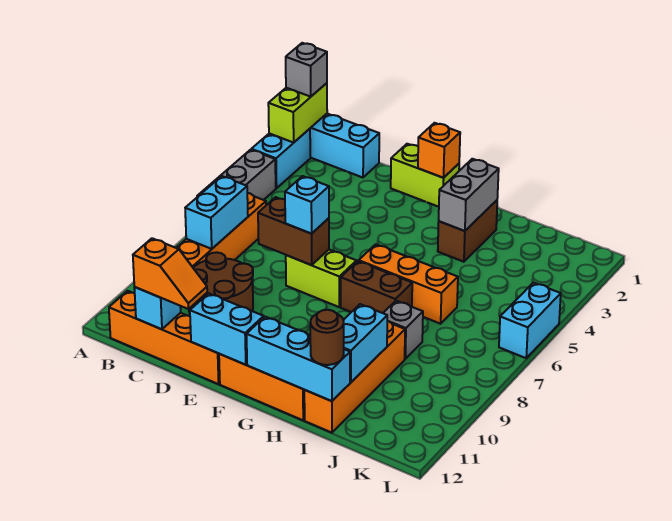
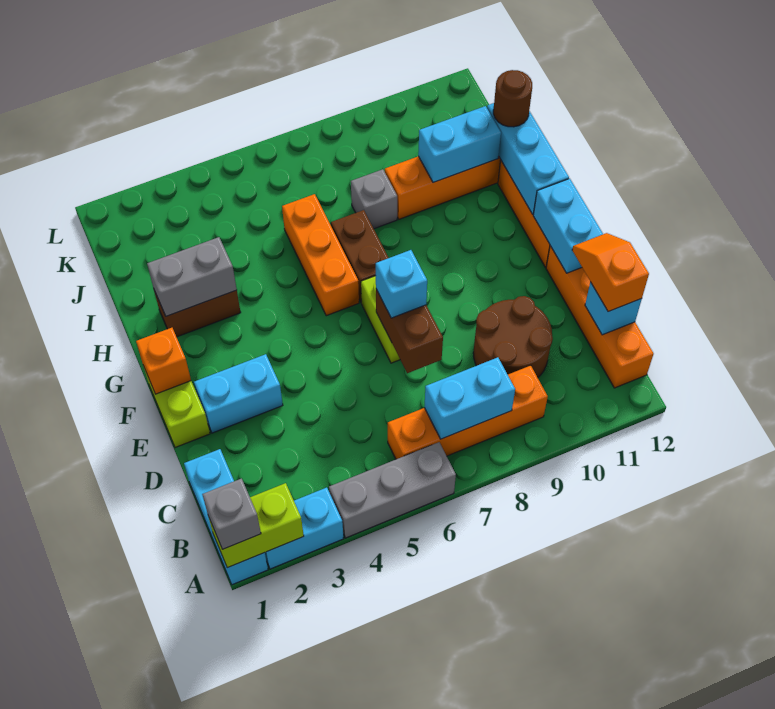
cyan brick L5:L6 level 1 -> cyan brick E2:E3 level 1

